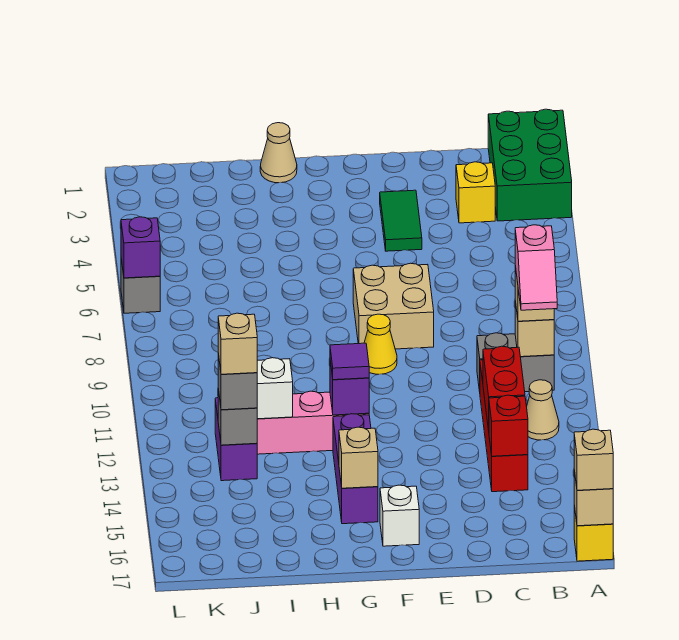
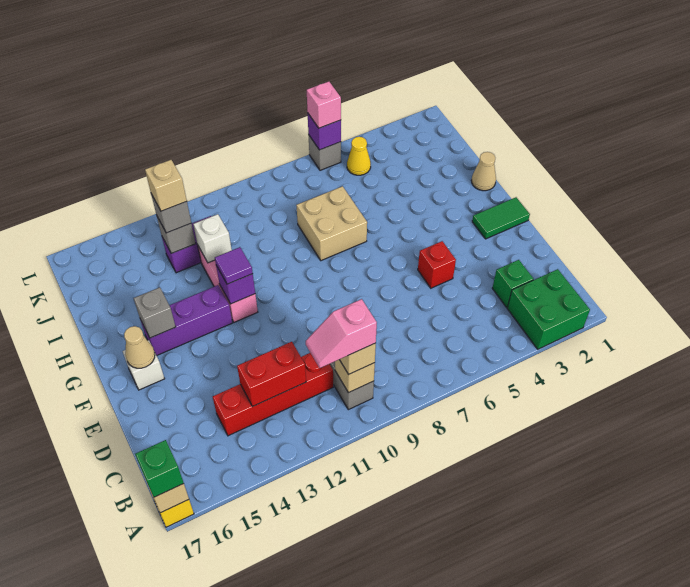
green brick A1:B3 level 1 -> green brick A2:B3 level 1
tan brick A17 level 3 -> green brick A17 level 3
tan cone B12 level 1 -> tan cone F16 level 2
yellow brick C3 level 1 -> green brick C3 level 1
red brick C14 level 2 -> red brick E5 level 1
green tile E3:E4 level 1 -> green tile F1:F2 level 1
tan brick E7:F8 level 1 -> tan brick H7:I8 level 1
yellow cone F9 level 1 -> yellow cone K5 level 1
tan brick G15 level 2 -> grey brick G15 level 2
none -> pink brick L6 level 3

